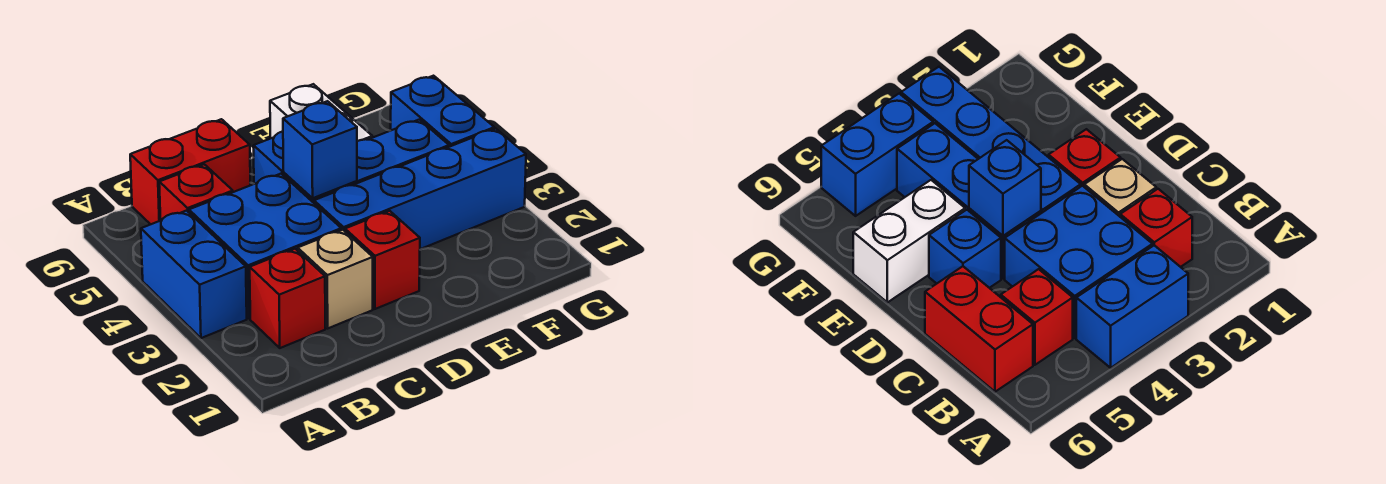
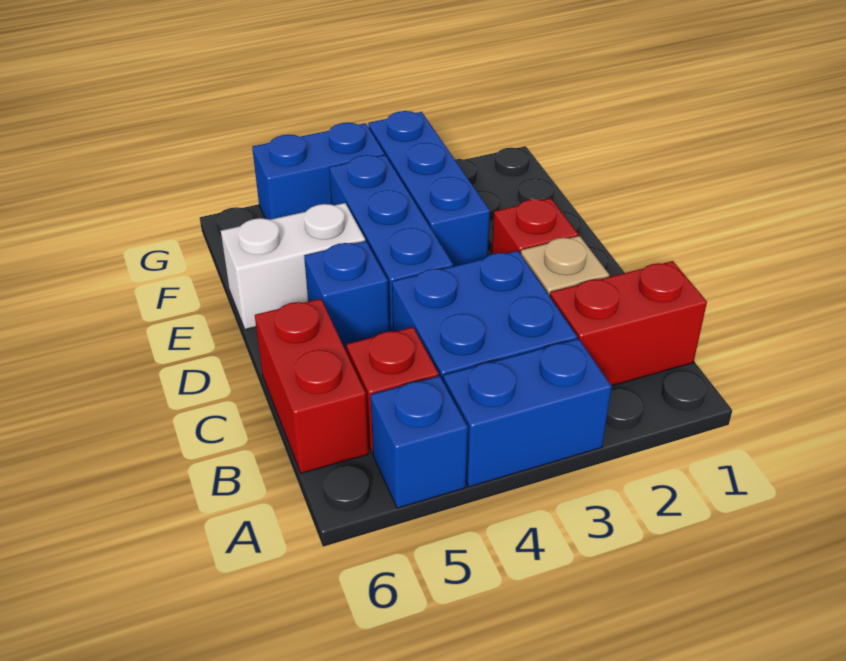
red brick B2 level 1 -> red brick B1:B2 level 1
blue brick D3:G3 level 1 -> blue brick E3:G3 level 1
blue brick D4 level 2 -> blue brick A5 level 1

